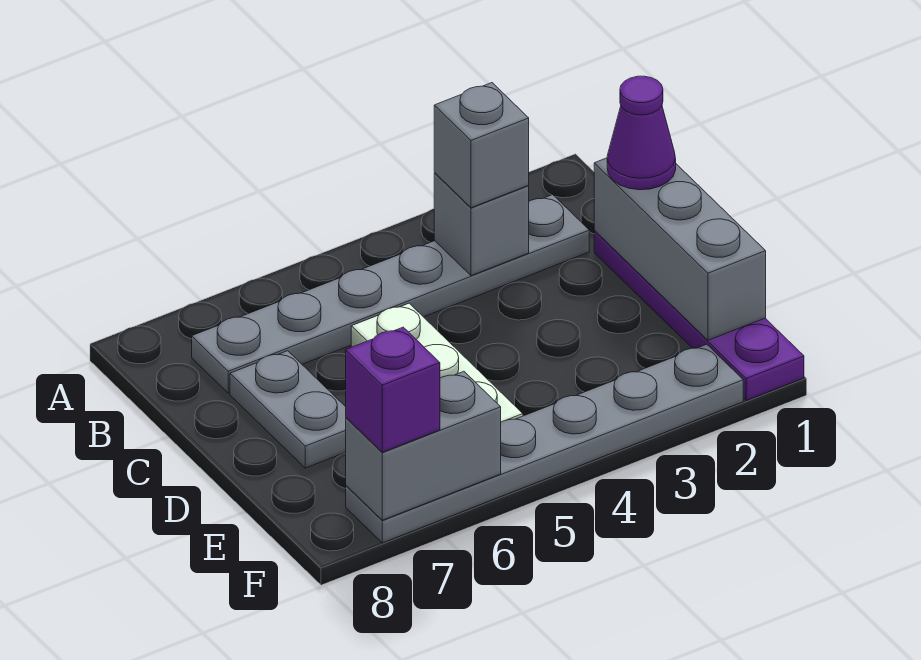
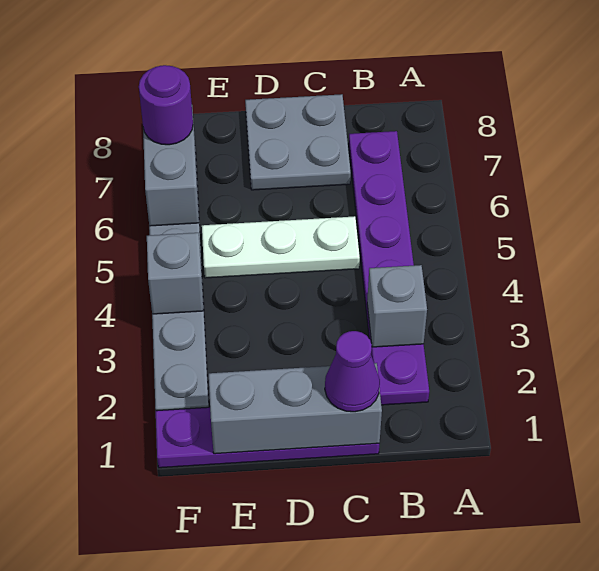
grey plate B2:B7 level 1 -> purple plate B2:B7 level 1
grey brick B3 level 3 -> grey brick F4 level 2
grey plate C7:D7 level 1 -> grey plate C7:D8 level 1
purple brick F7 level 3 -> purple round brick F7 level 3

